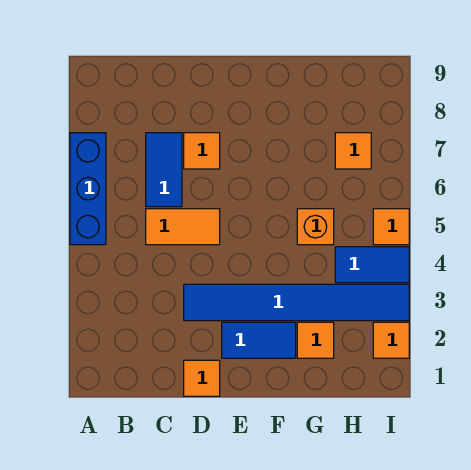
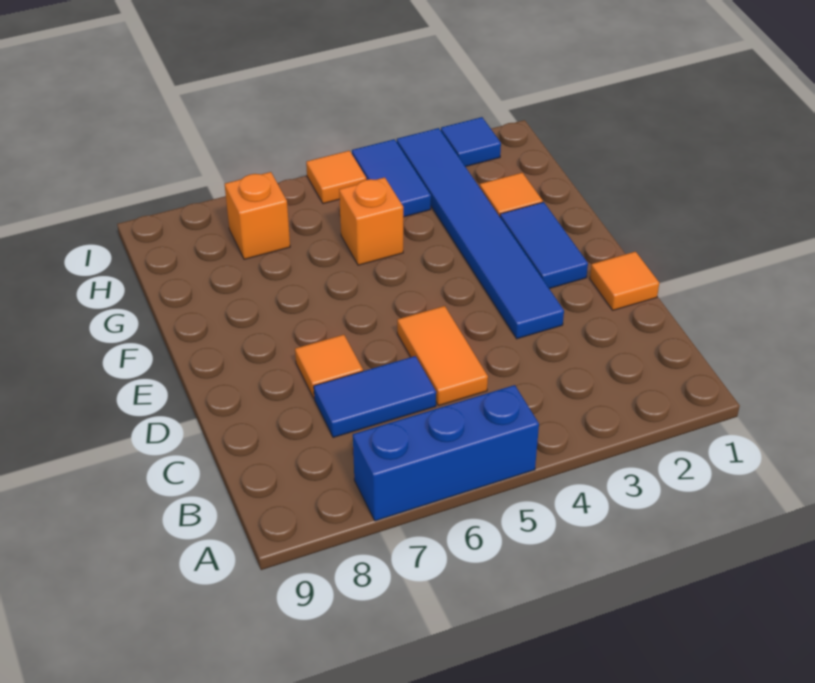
orange tile H7 level 1 -> orange brick H7 level 1
orange tile I2 level 1 -> blue tile I2 level 1

